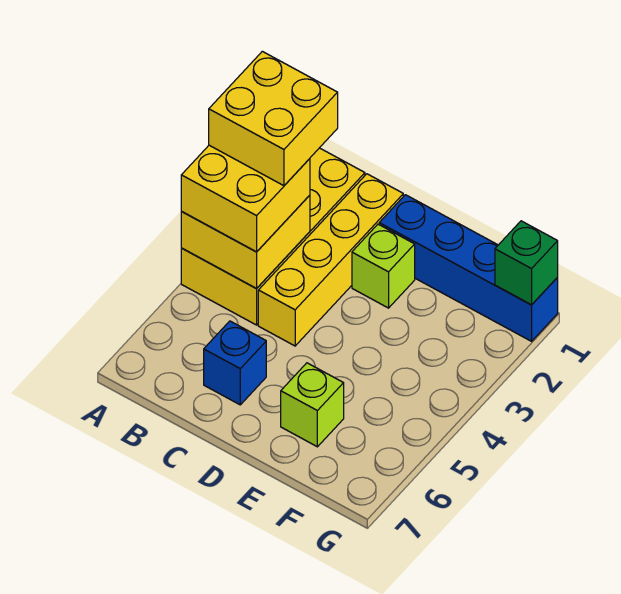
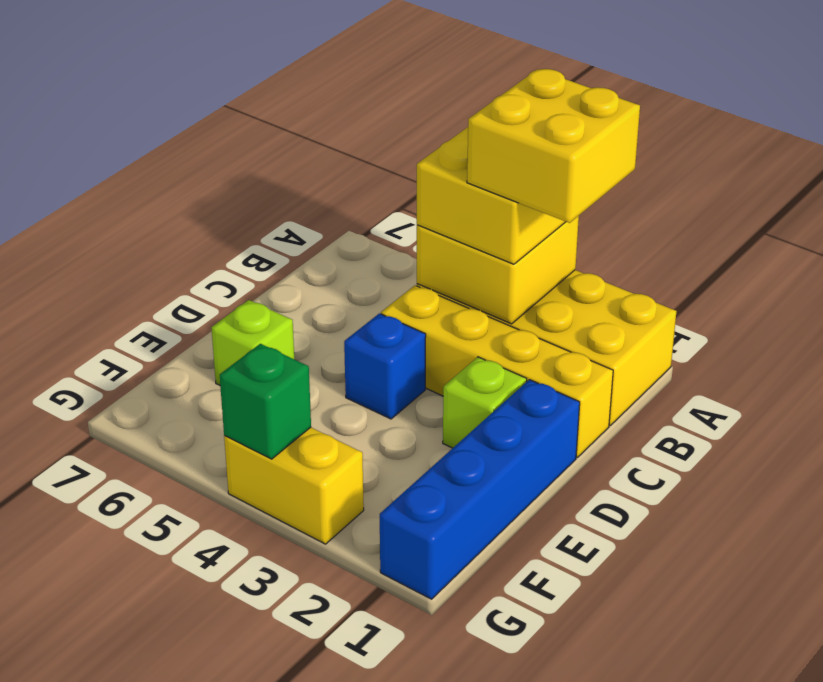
blue brick C6 level 1 -> blue brick D4 level 1
green brick G1 level 2 -> green brick G4 level 2
none -> yellow brick G3:G4 level 1

